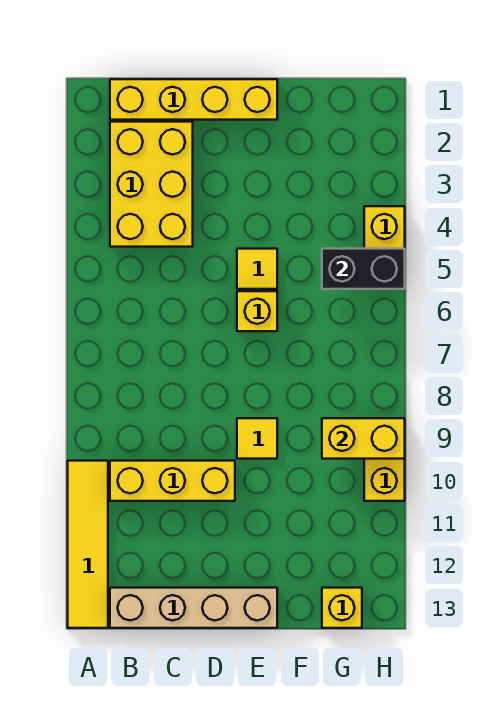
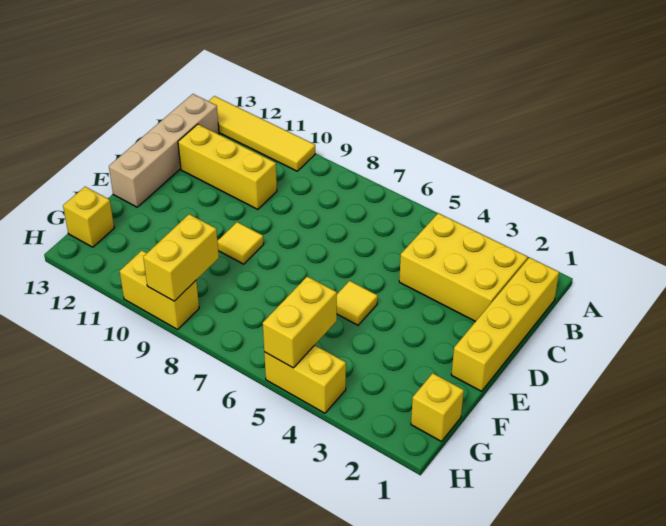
yellow brick B10:D10 level 1 -> yellow brick C10:C12 level 1
yellow brick E6 level 1 -> yellow brick G1 level 1
black brick G5:H5 level 2 -> yellow brick G5:H5 level 2

